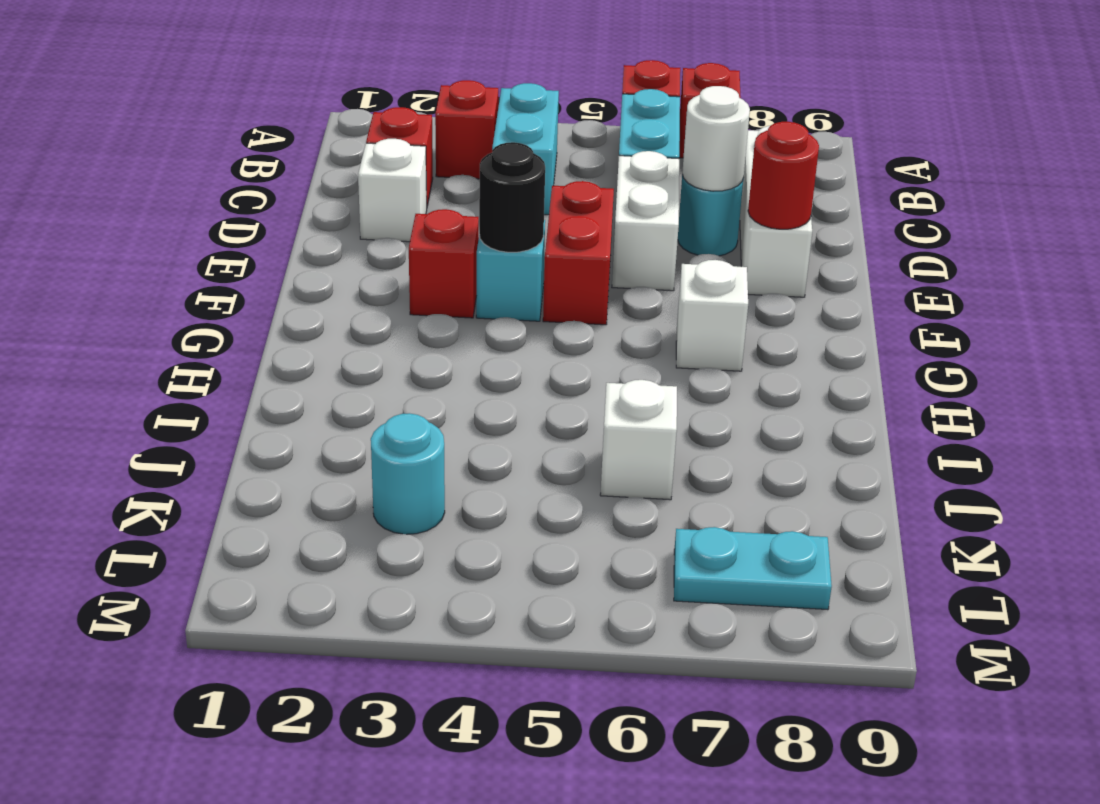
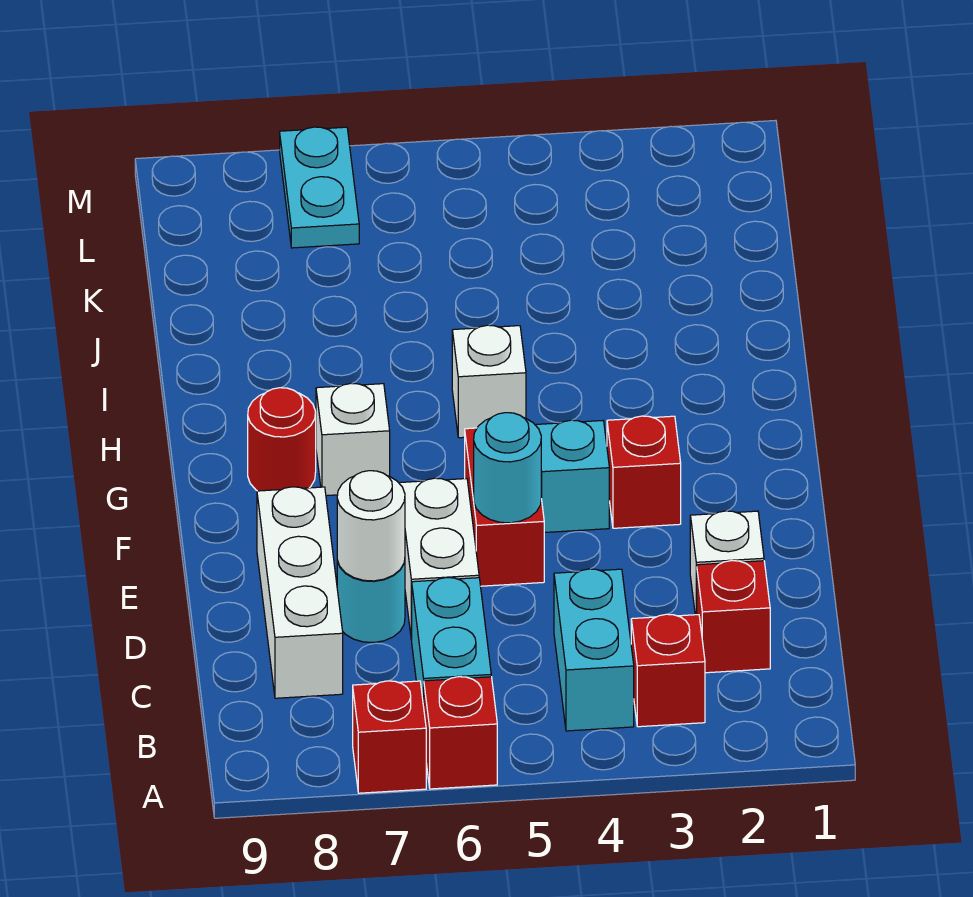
red round brick E8 level 2 -> red round brick G8 level 1
black round brick F4 level 2 -> none
white brick J6 level 1 -> white brick H5 level 1
cyan round brick K3 level 1 -> cyan round brick E5 level 2
cyan plate L7:L8 level 1 -> cyan plate L7:M7 level 1

